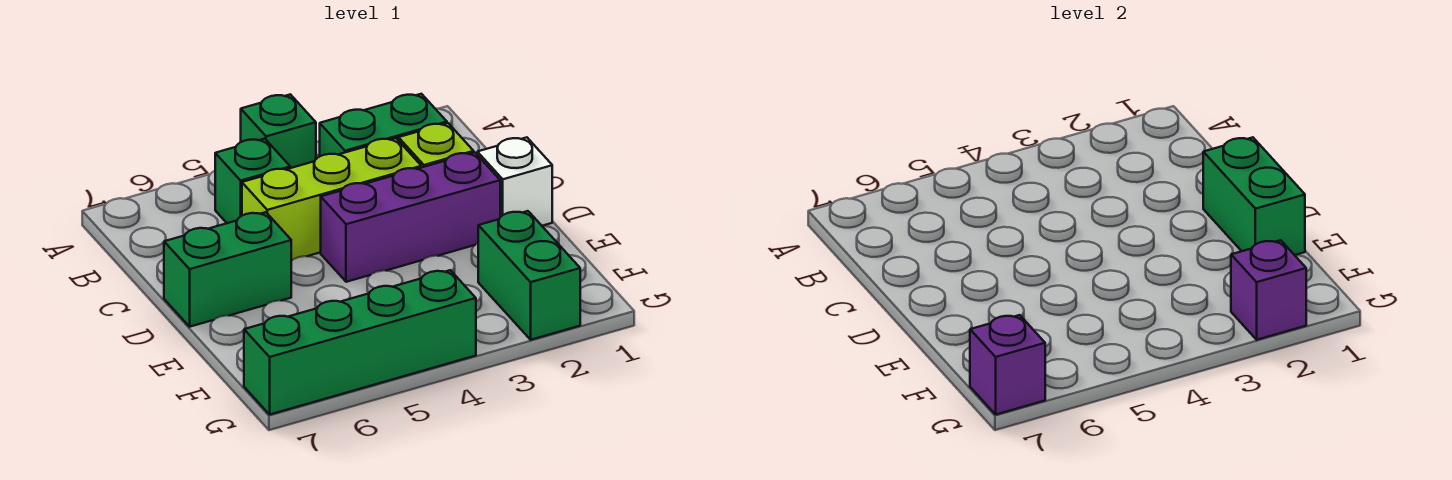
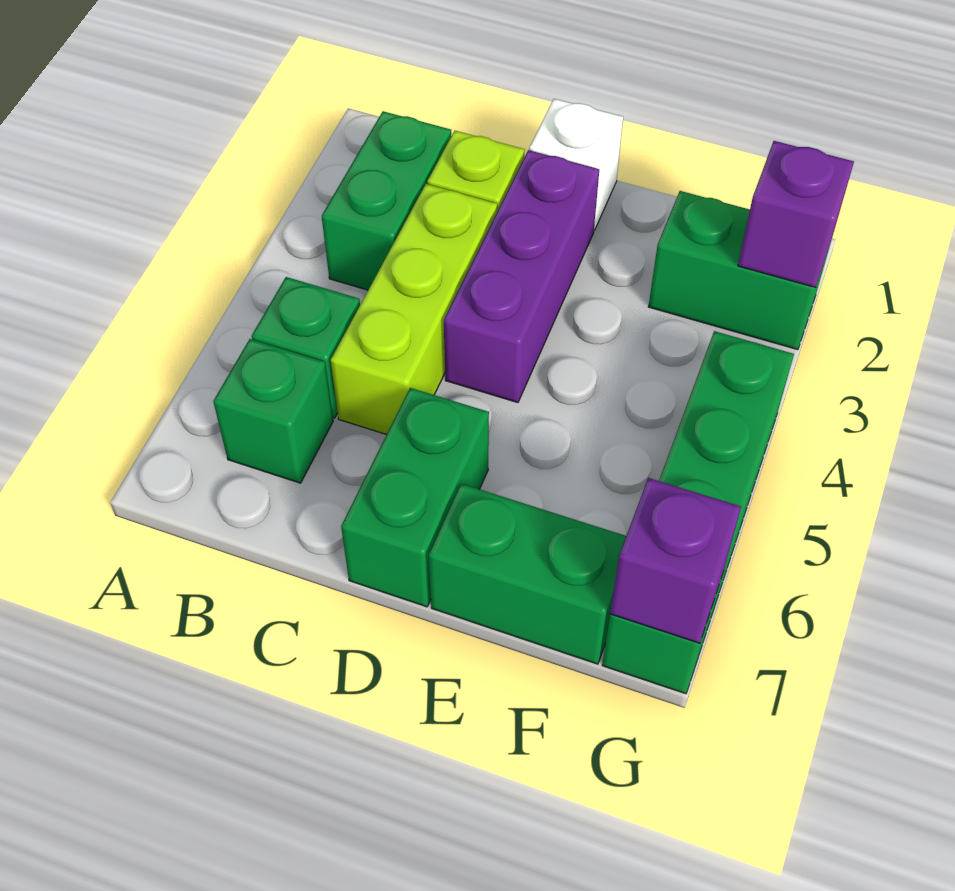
green brick A4 level 1 -> green brick B6 level 1
green brick D1:E1 level 2 -> green brick E7:F7 level 1

